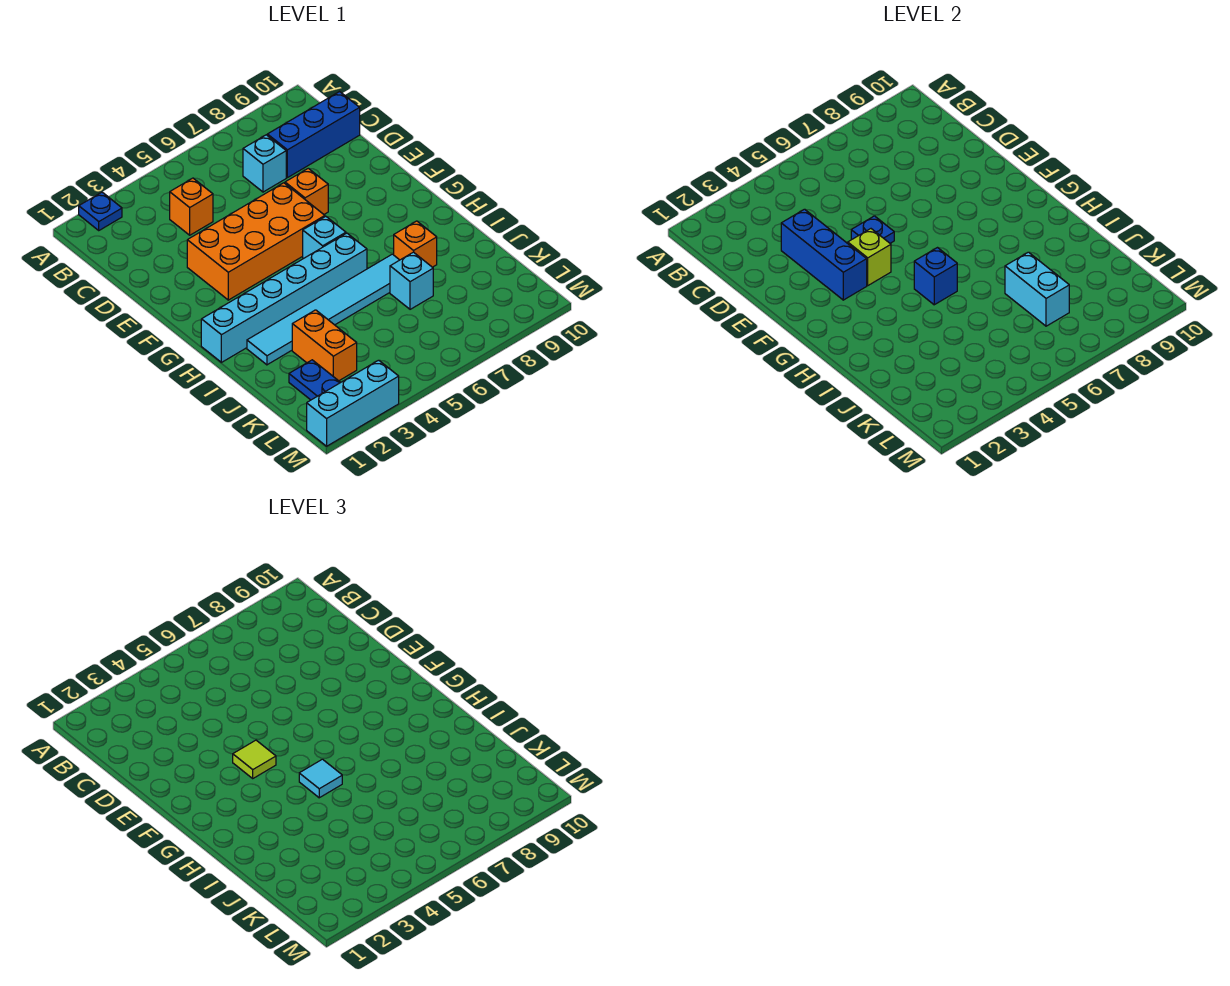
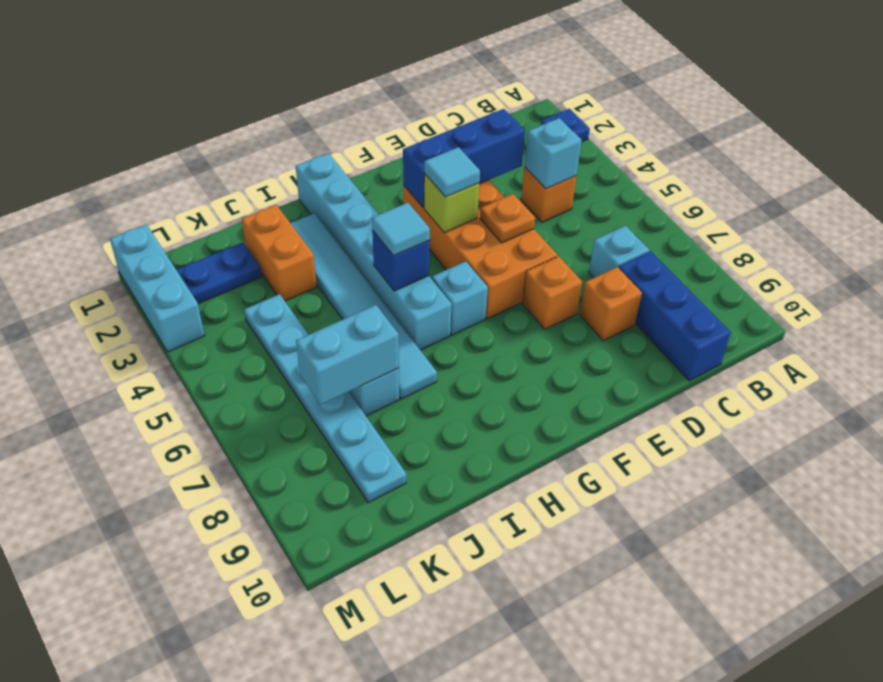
none -> cyan brick C4 level 2
blue plate E5 level 2 -> orange plate E5 level 2
lime tile F4 level 3 -> cyan tile F4 level 3
orange brick I8 level 1 -> orange brick D8 level 1
orange brick J3:K3 level 1 -> orange brick J2:J3 level 1
none -> cyan plate K4:K9 level 1

